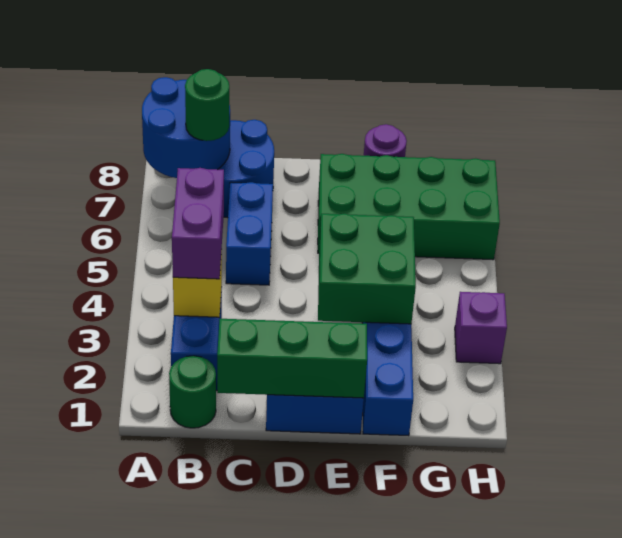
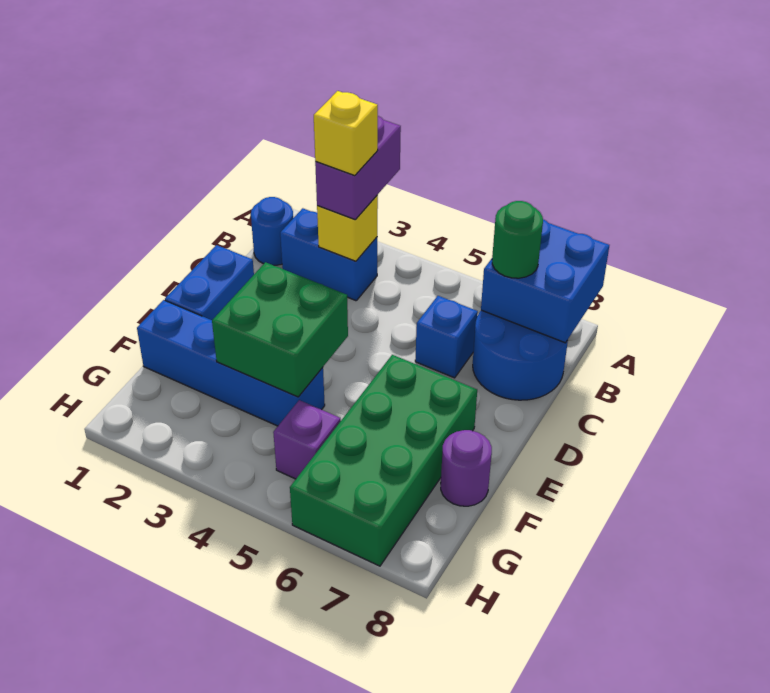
blue round brick A7:B8 level 2 -> blue brick A7:B8 level 2
green round brick B1 level 1 -> blue round brick B1 level 1
purple brick B3:B4 level 3 -> purple brick A3:B3 level 3
none -> yellow brick B3 level 4
green brick C1:E1 level 2 -> none
blue brick C5:C6 level 1 -> blue brick C6 level 1
purple brick H3 level 1 -> purple brick G5 level 1

